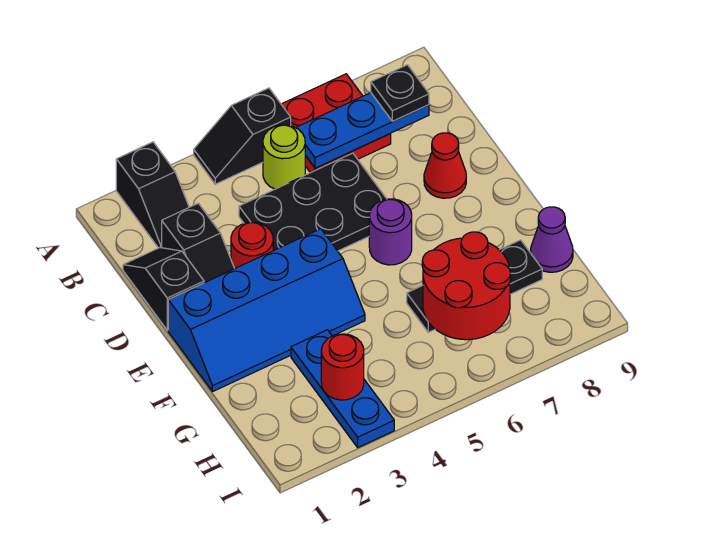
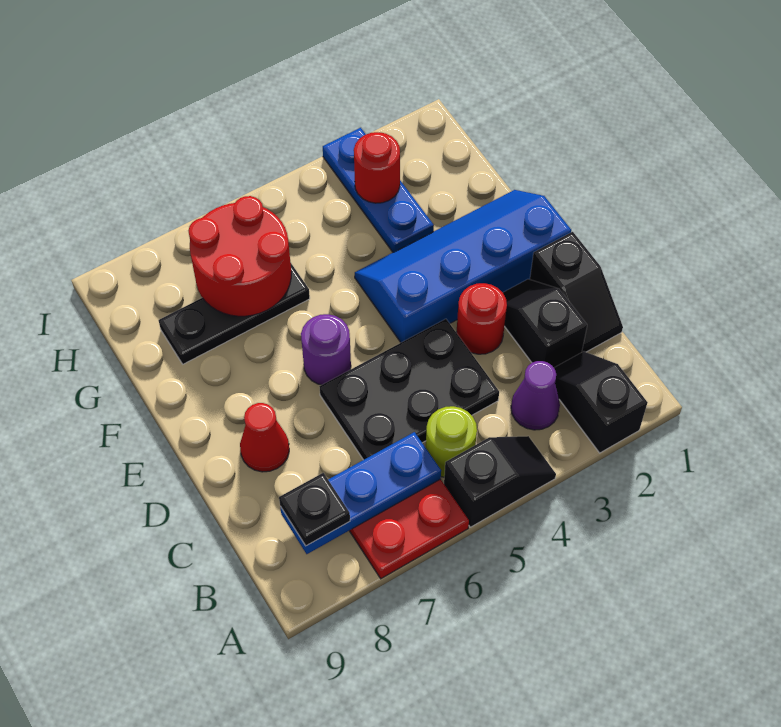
purple cone G9 level 1 -> purple cone B3 level 1

